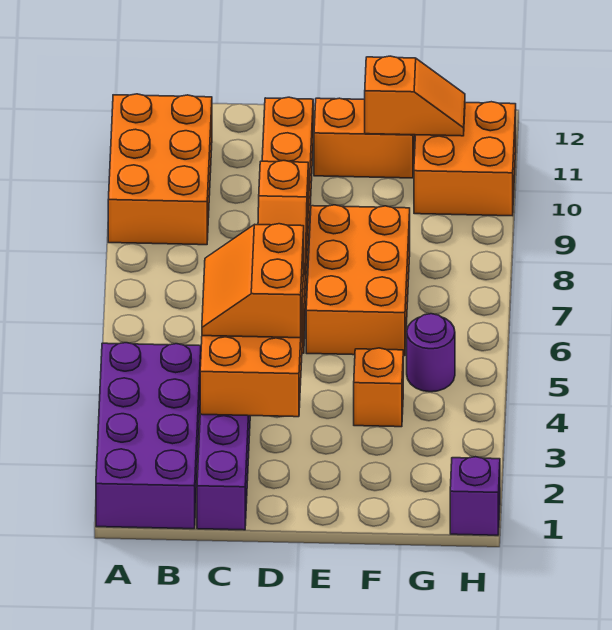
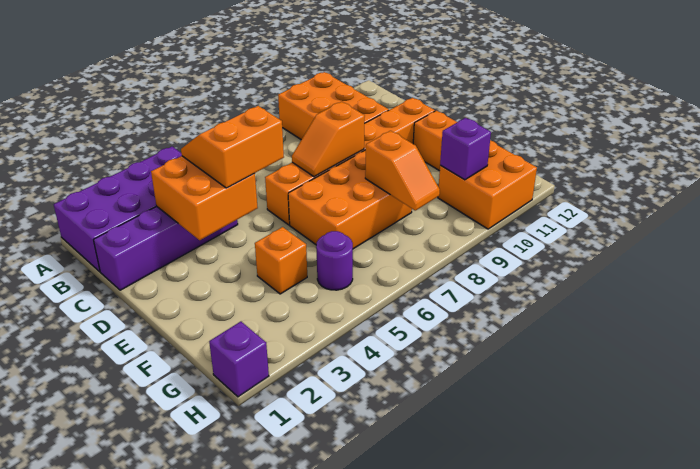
orange brick A9:B11 level 1 -> orange brick A9:C10 level 1
orange slope F11:G11 level 2 top F -> orange slope F8:G8 level 2 top F
none -> purple brick G10 level 2

